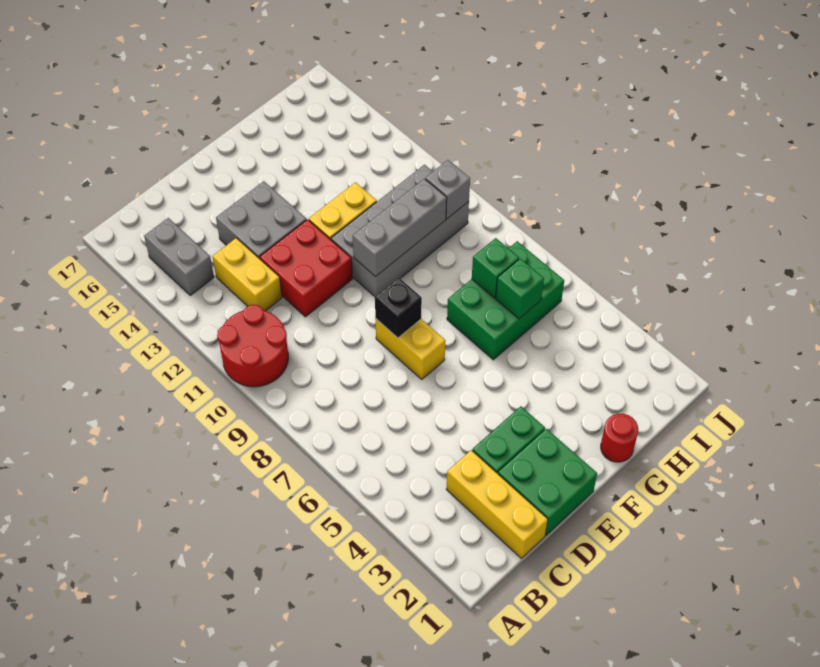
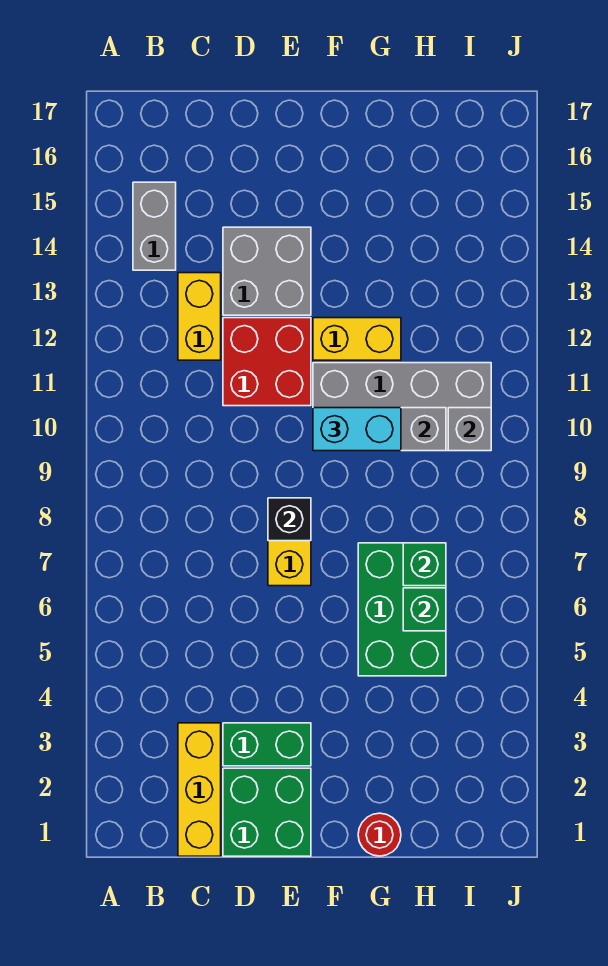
red round brick A10:B11 level 1 -> none
none -> cyan brick F10:G10 level 3
green brick G6:I7 level 1 -> green brick G5:H7 level 1

